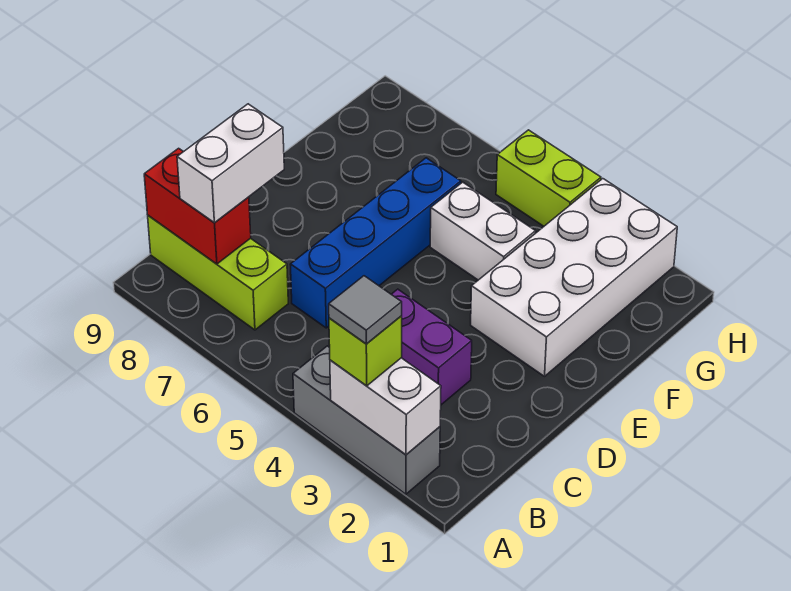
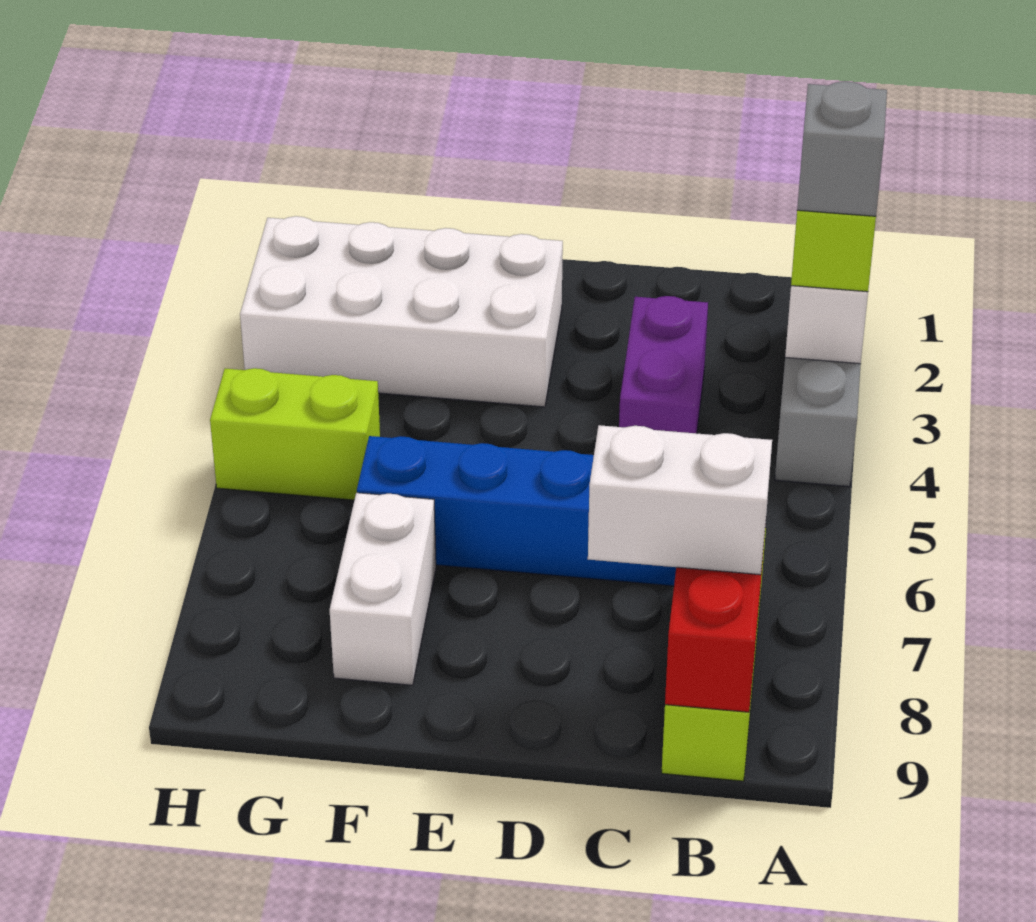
grey tile A3 level 4 -> grey brick A3 level 4
white brick F4:F5 level 1 -> white brick F7:F8 level 1
lime brick H4:H5 level 1 -> lime brick G5:H5 level 1

